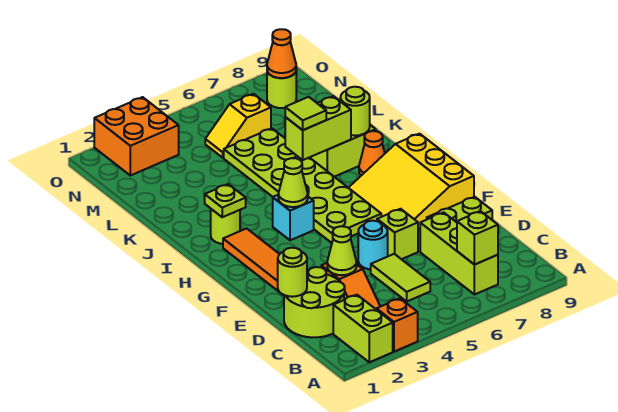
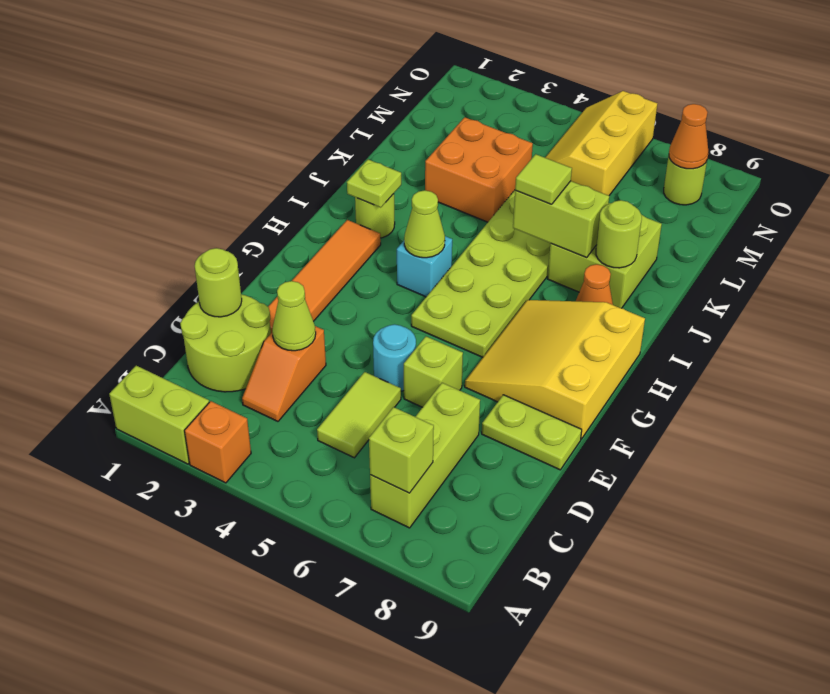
lime brick A2:B2 level 1 -> lime brick A1:A2 level 1
yellow slope M5:M6 level 1 top 6 -> yellow slope M5:O6 level 1 top 6
orange brick N2:O3 level 1 -> orange brick K3:L4 level 1

